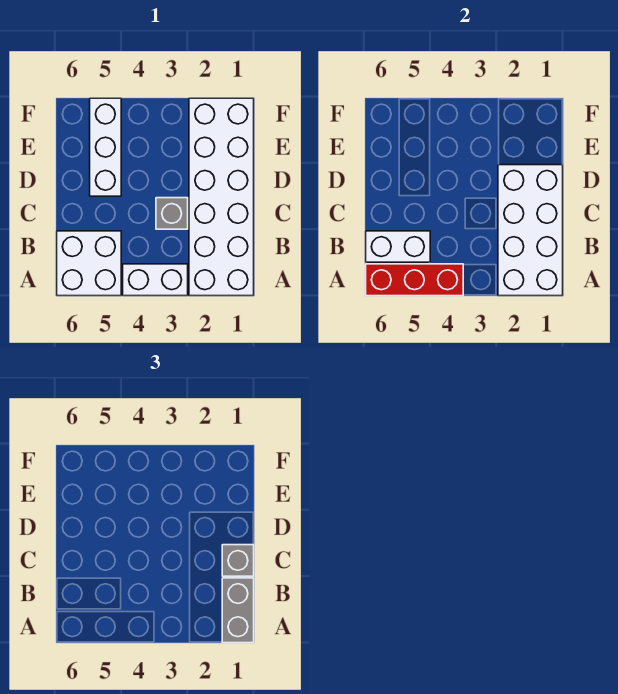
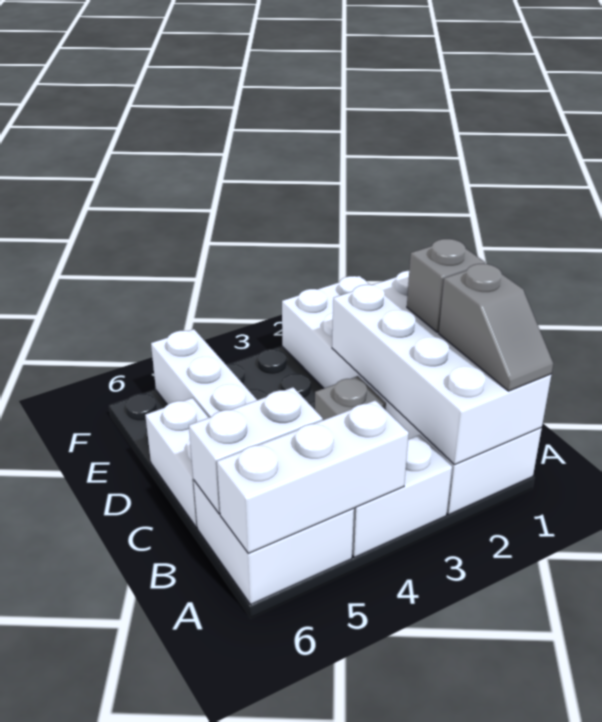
grey brick A1:B1 level 3 -> grey slope A1:B1 level 3 top B
red brick A4:A6 level 2 -> white brick A4:A6 level 2
none -> white brick C6:D6 level 1

